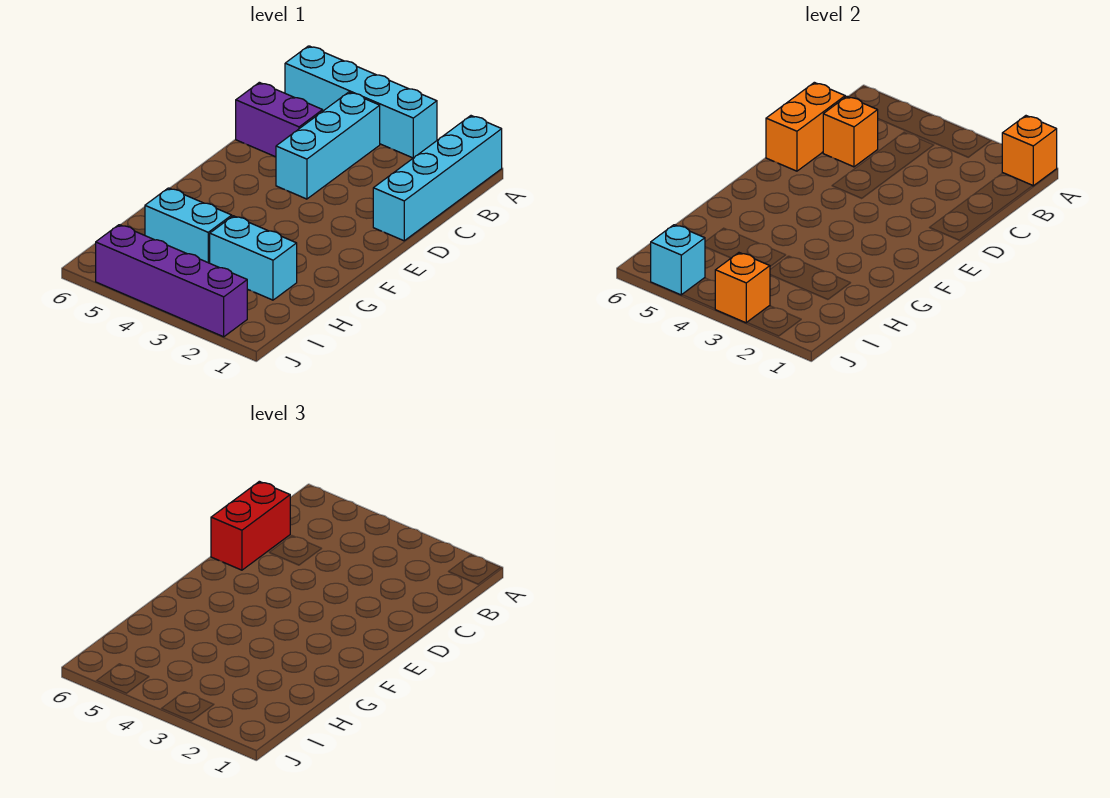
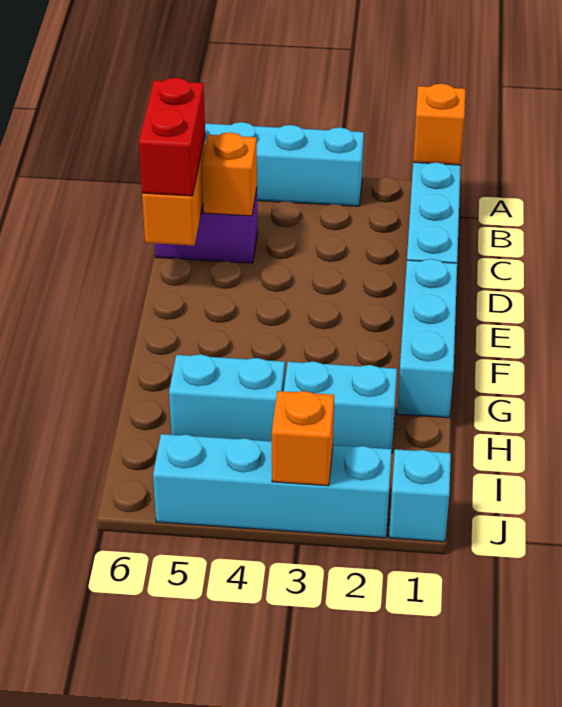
cyan brick B4:D4 level 1 -> cyan brick E1:G1 level 1
purple brick J2:J5 level 1 -> cyan brick J2:J5 level 1
cyan brick J5 level 2 -> cyan brick J1 level 1

